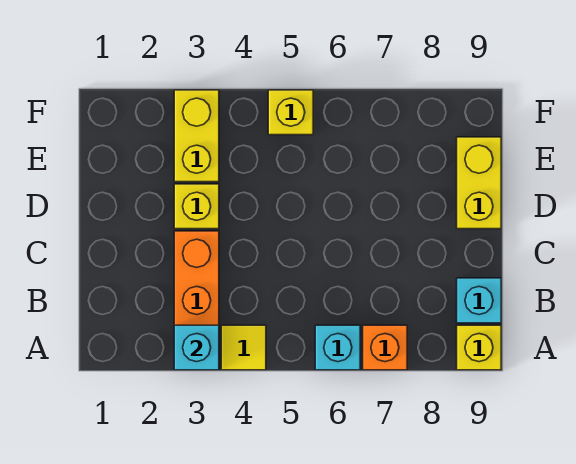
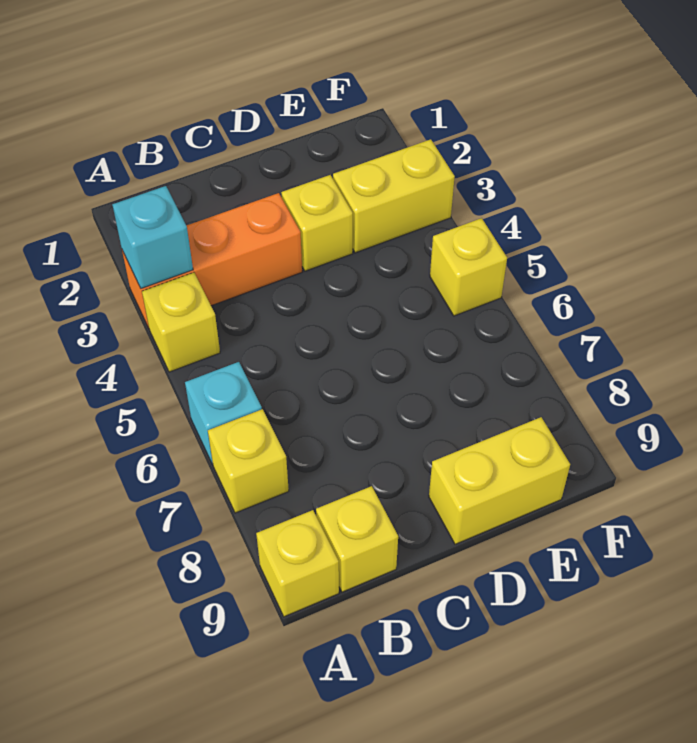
yellow tile A4 level 1 -> yellow brick A4 level 1
orange brick A7 level 1 -> yellow brick A7 level 1
cyan brick B9 level 1 -> yellow brick B9 level 1

